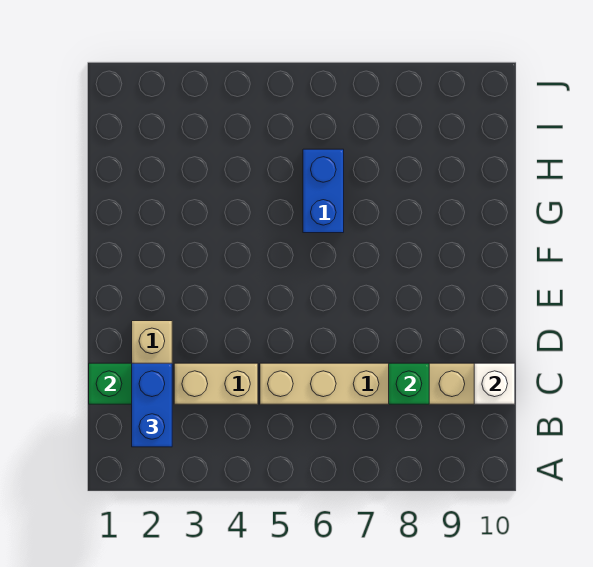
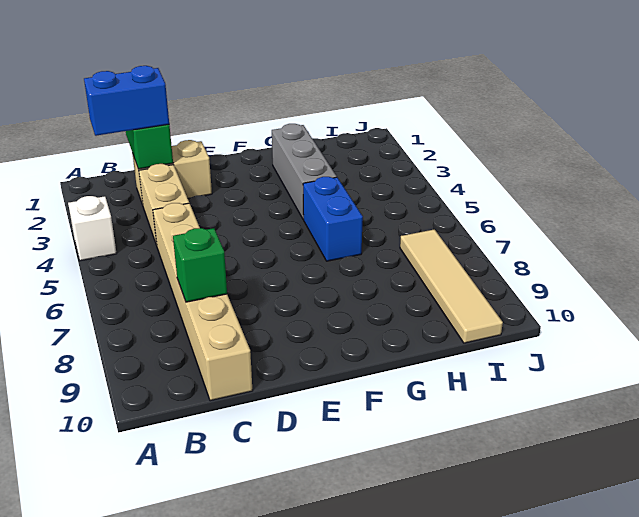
white brick C10 level 2 -> white brick A4 level 1
none -> grey brick G2:G4 level 1
blue brick G6:H6 level 1 -> blue brick G5:G6 level 1
none -> tan tile I7:I10 level 1

